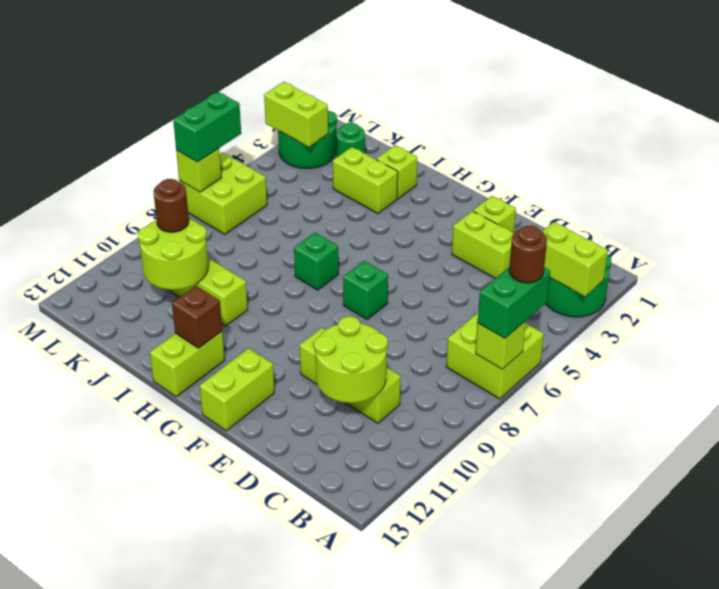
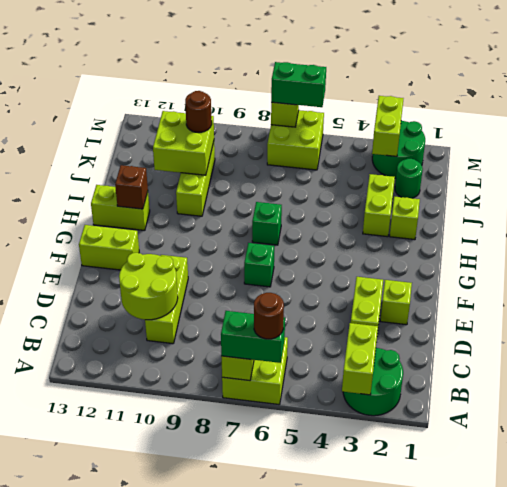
lime round brick J10:K11 level 2 -> lime brick J10:K11 level 2

